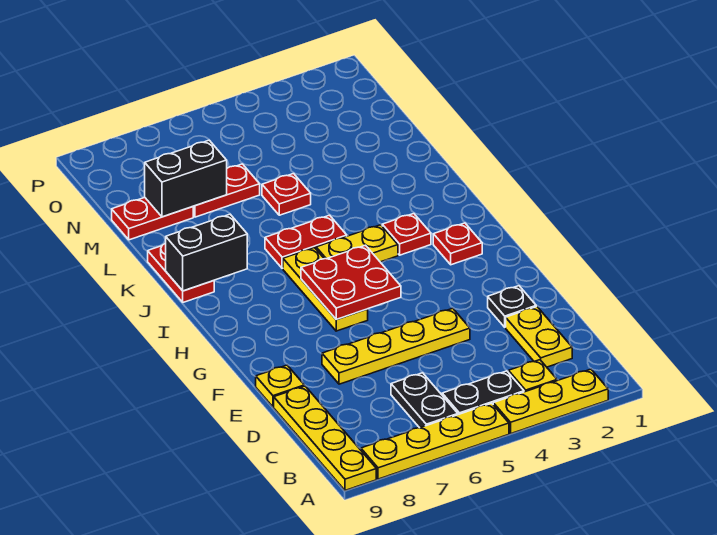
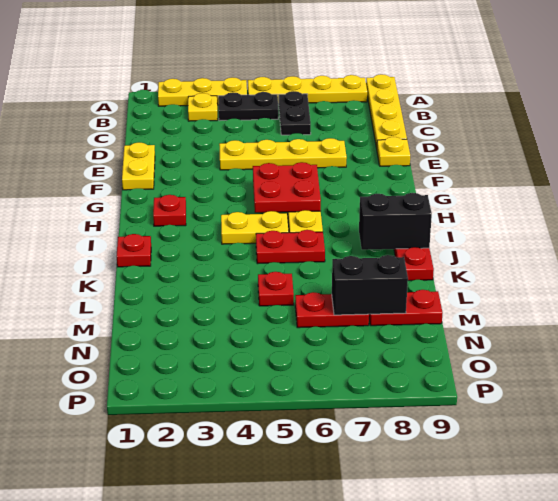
yellow plate C2:D2 level 1 -> yellow plate E1:F1 level 1
black plate E2 level 1 -> none
red plate I3 level 1 -> red plate J1 level 1

